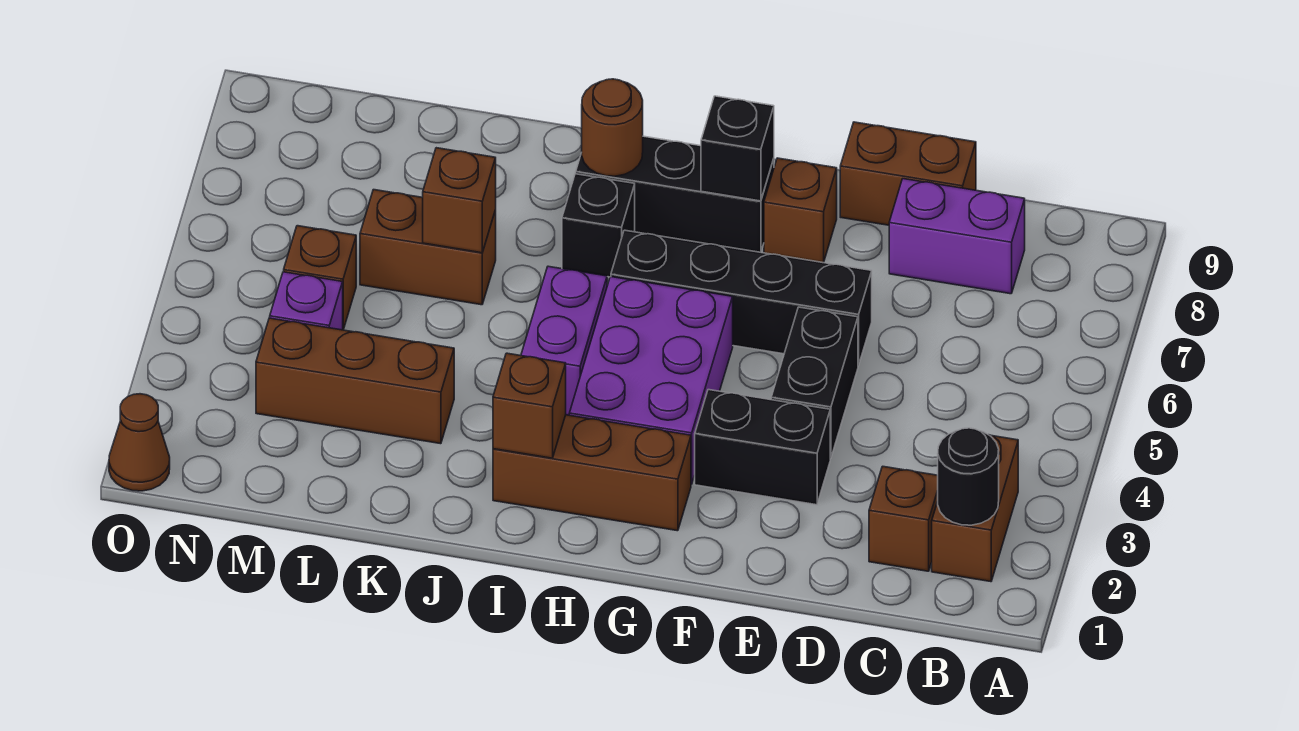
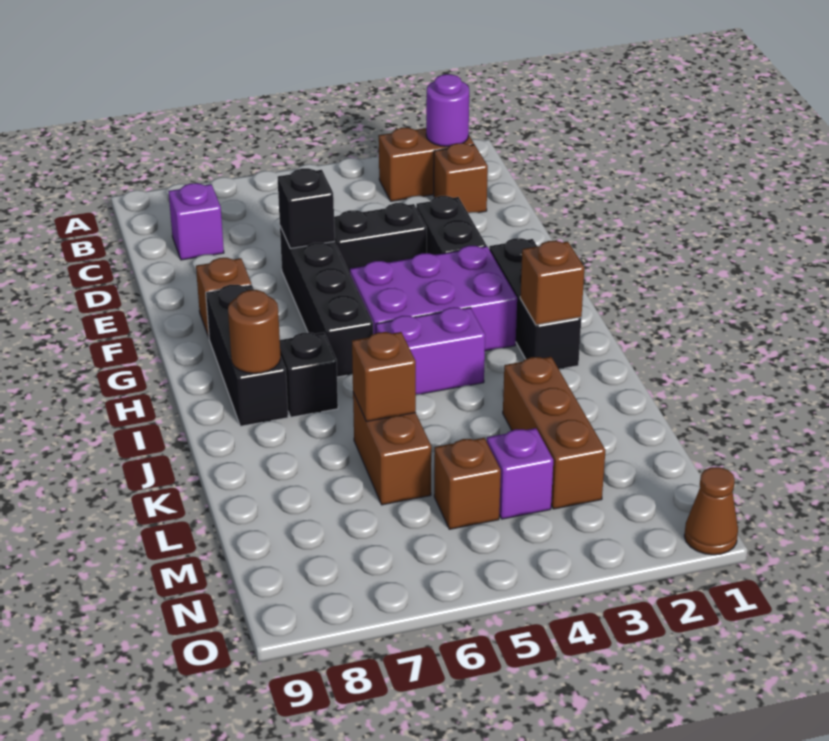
black round brick B2 level 2 -> purple round brick B2 level 2
purple brick C8:D8 level 1 -> purple brick C8 level 1
brown brick D9:E9 level 1 -> none
brown brick G2:I2 level 1 -> black brick G2:I2 level 1
black brick G8 level 2 -> black brick E6 level 2

